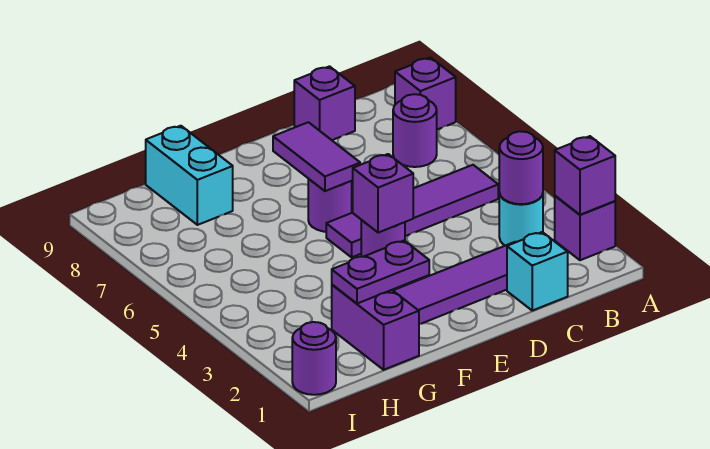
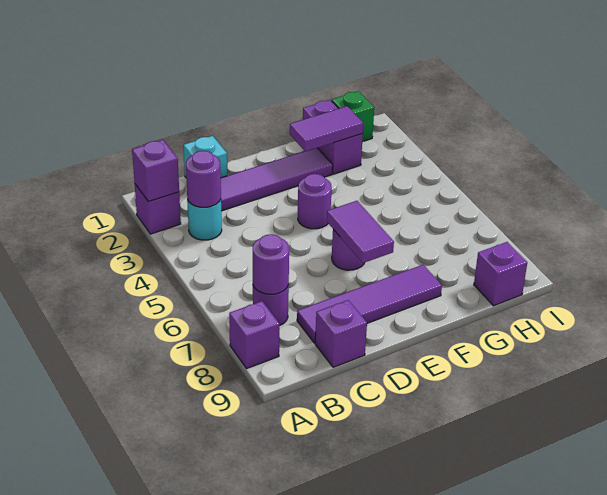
purple tile B5:E5 level 1 -> purple tile C8:F8 level 1
purple brick E4 level 2 -> purple brick H9 level 1
purple plate F2:G2 level 2 -> purple tile F2:G2 level 2
cyan brick G8:G9 level 1 -> none
none -> green brick H1 level 1
purple round brick I1 level 1 -> purple round brick B7 level 2

